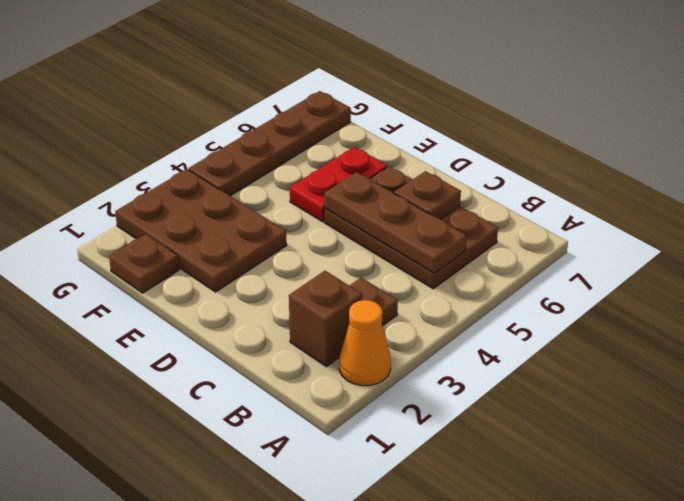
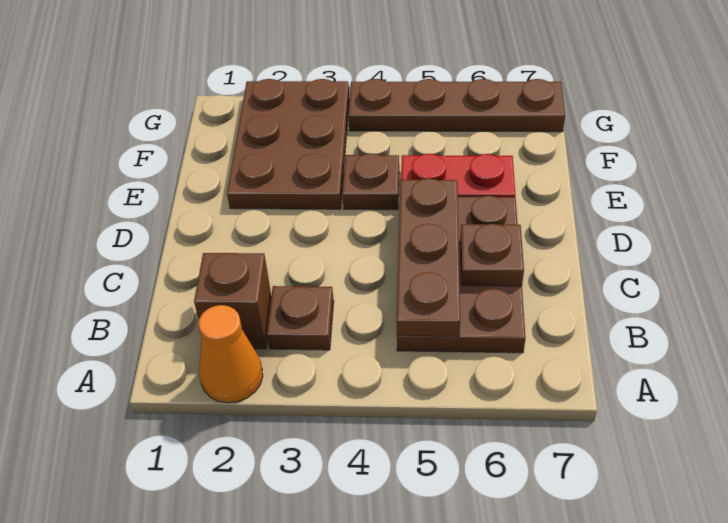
brown plate F1 level 1 -> brown plate E4 level 1

